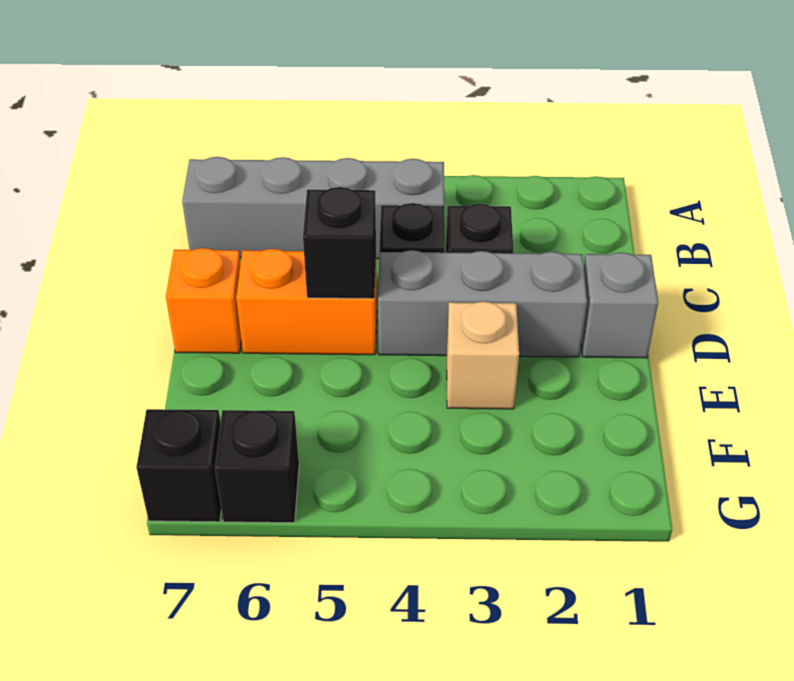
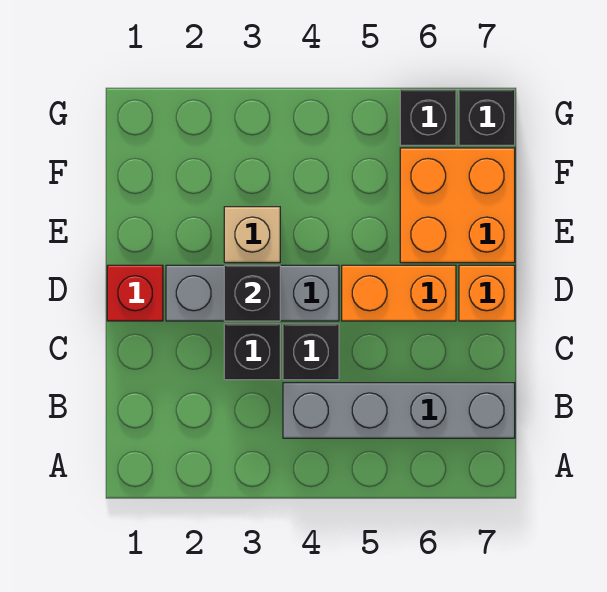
grey brick D1 level 1 -> red brick D1 level 1
black brick D5 level 2 -> black brick D3 level 2
none -> orange brick E6:F7 level 1

